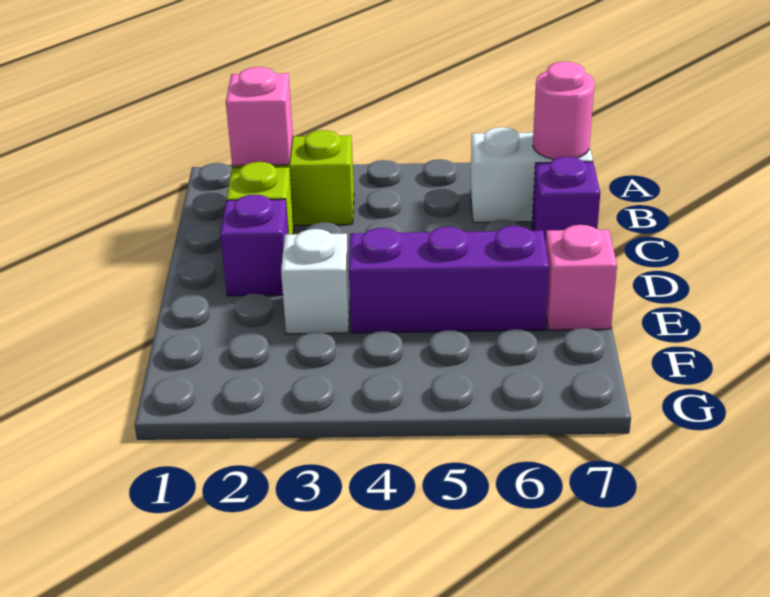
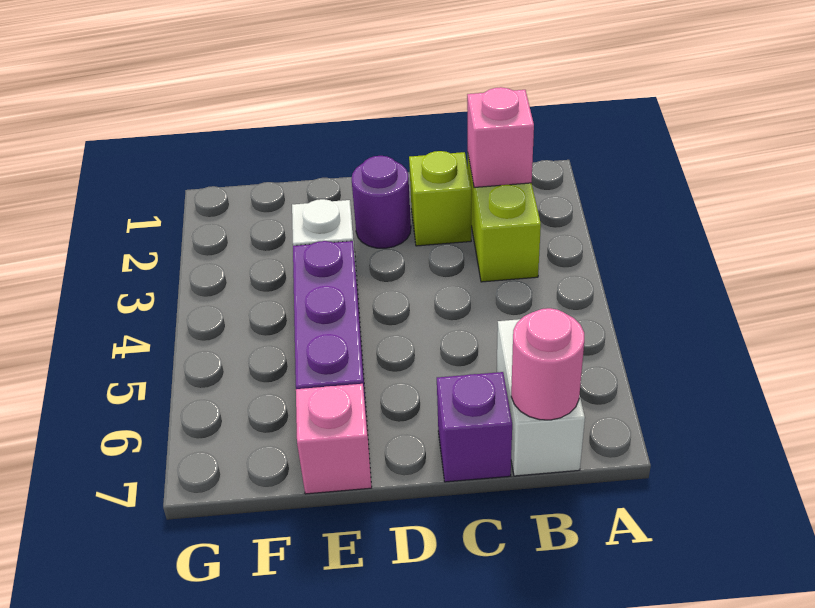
purple brick D2 level 1 -> purple round brick D2 level 1

